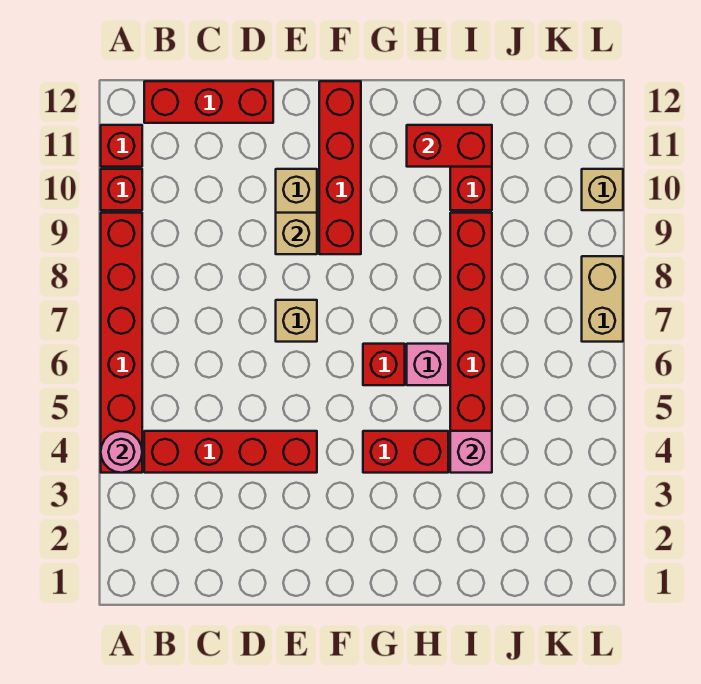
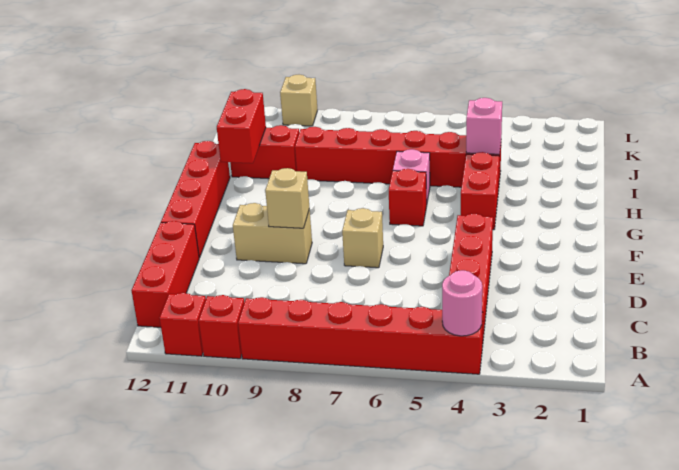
red brick F9:F12 level 1 -> red brick E12:H12 level 1
tan brick L7:L8 level 1 -> none

